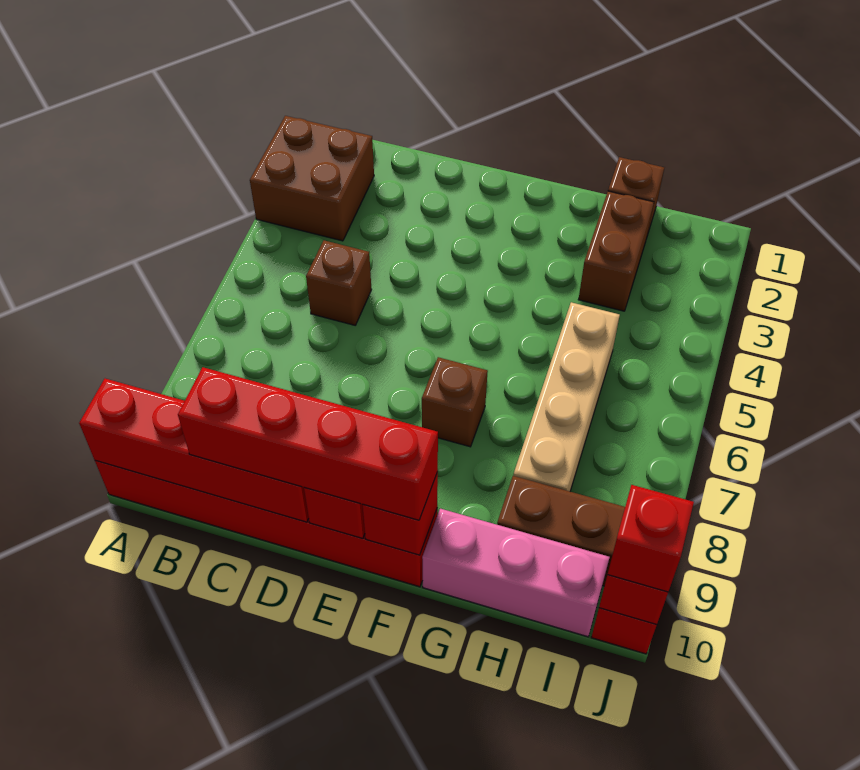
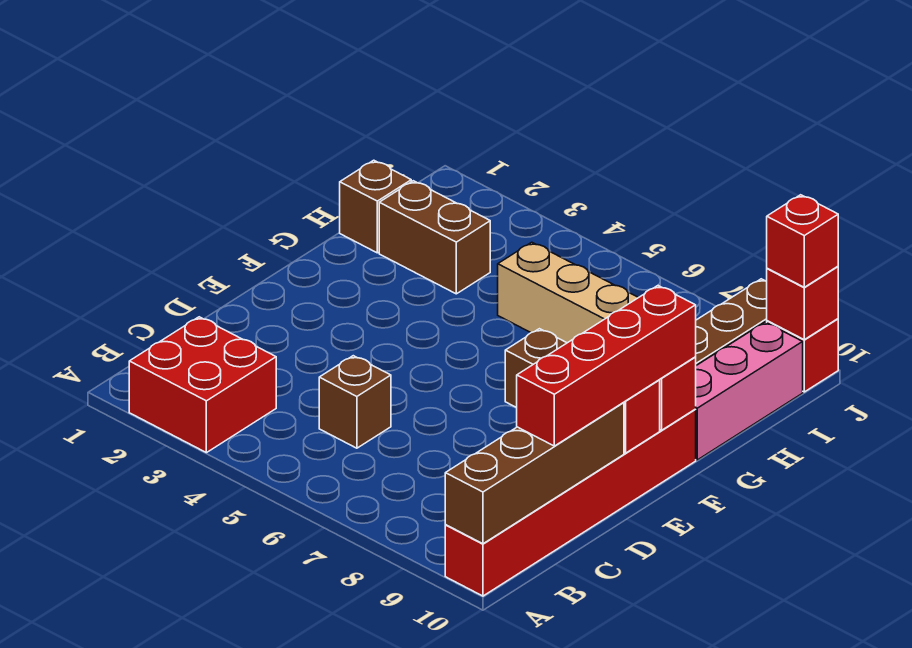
brown brick A2:B3 level 1 -> red brick A2:B3 level 1
red brick A10:D10 level 2 -> brown brick A10:D10 level 2

